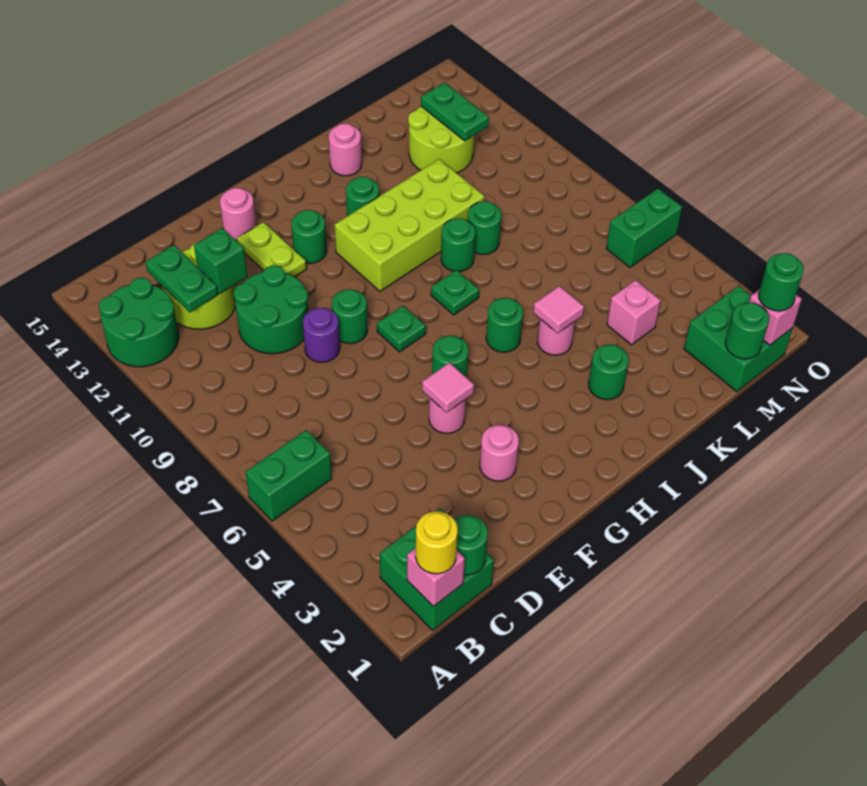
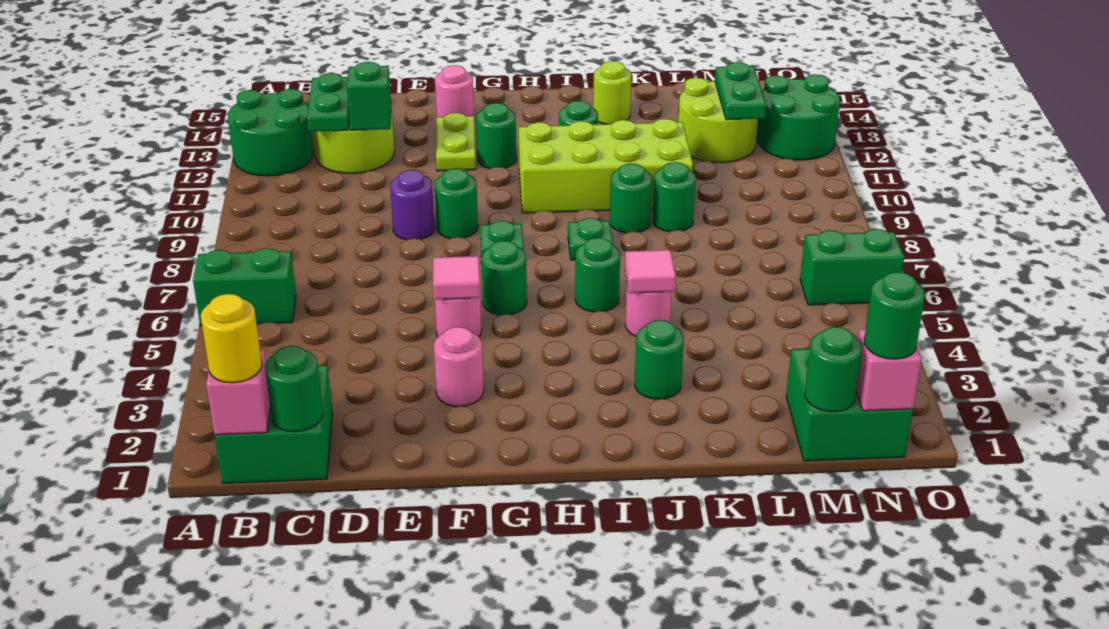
green round brick D10:E11 level 1 -> green round brick N12:O13 level 1
pink round brick J14 level 1 -> lime round brick J14 level 1
pink brick L4 level 1 -> none

